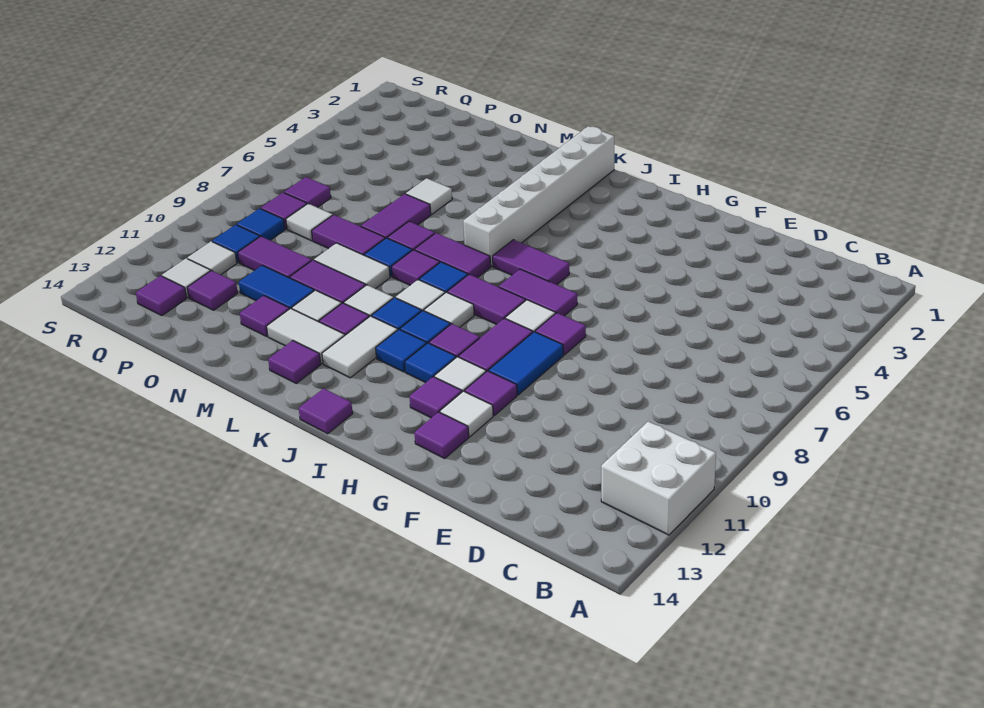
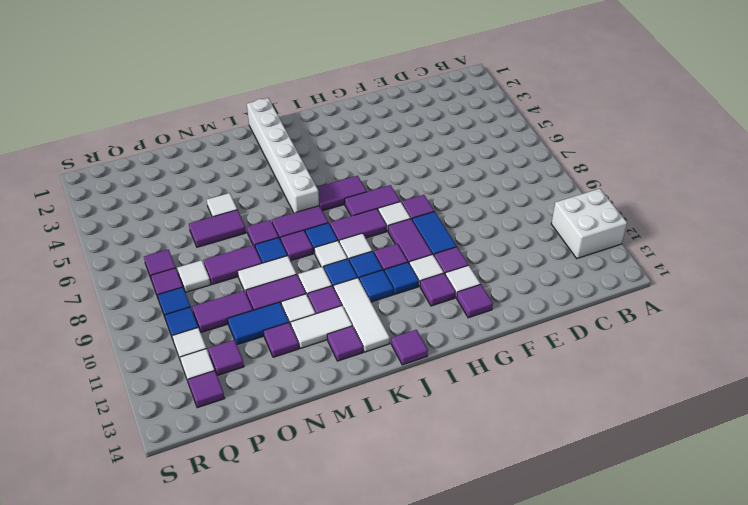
white tile K11:K12 level 1 -> white tile K11:K13 level 1
purple tile N6:N7 level 1 -> purple tile N6:O6 level 1

